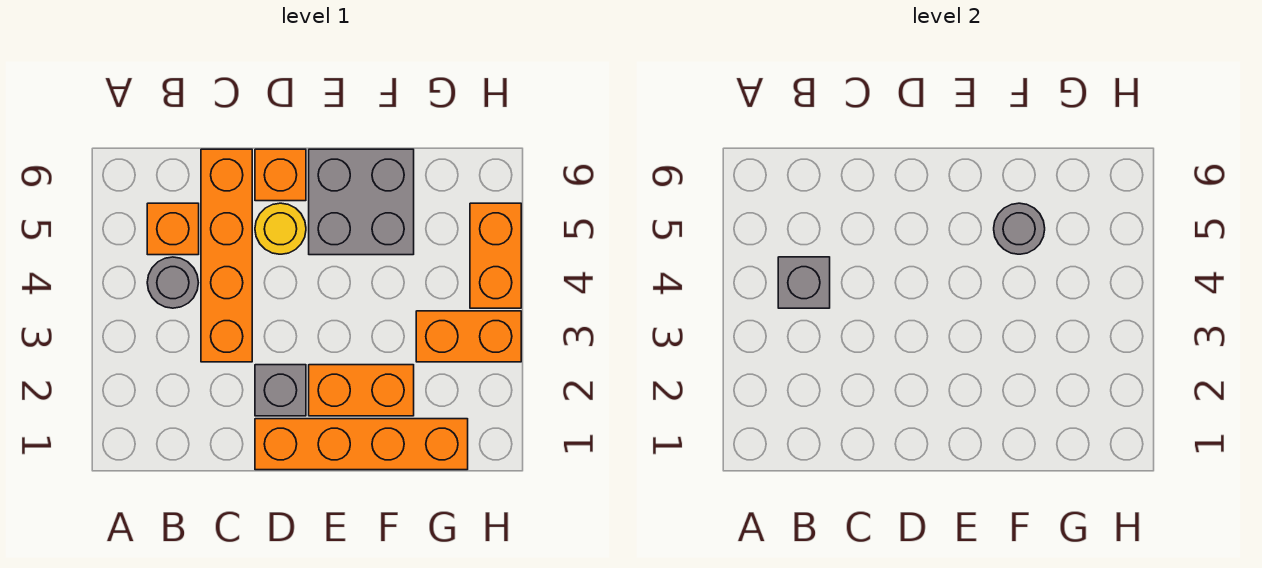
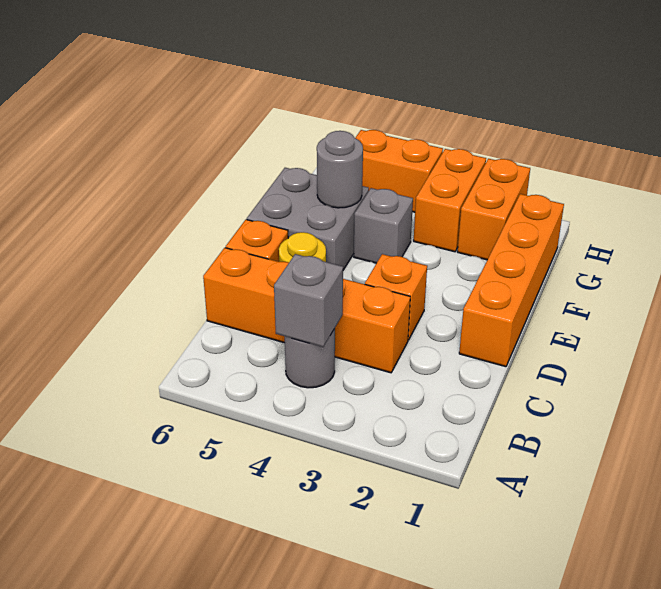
orange brick B5 level 1 -> orange brick D3 level 1
grey brick D2 level 1 -> grey brick F4 level 1
orange brick E2:F2 level 1 -> orange brick G2:H2 level 1

